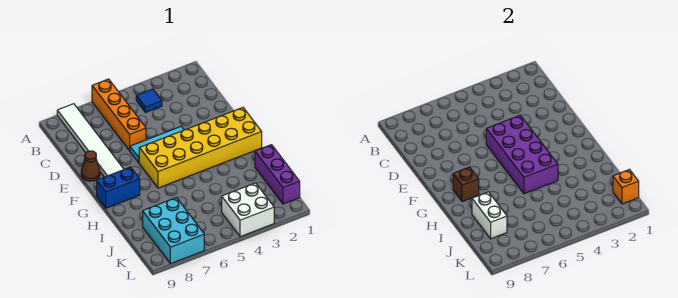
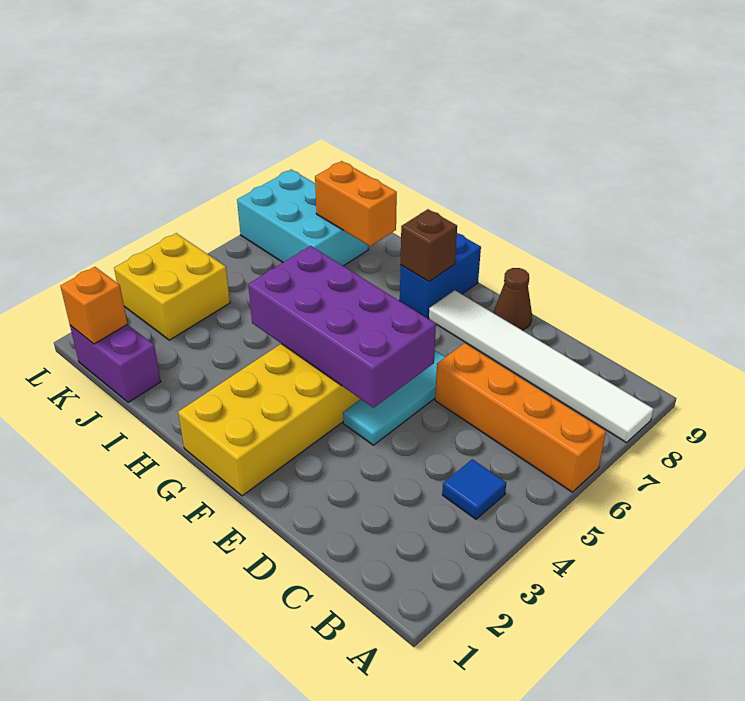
purple brick I1:K1 level 1 -> purple brick J1:K1 level 1
white brick I8:J8 level 2 -> orange brick I8:J8 level 2
white brick K3:L4 level 1 -> yellow brick K3:L4 level 1

